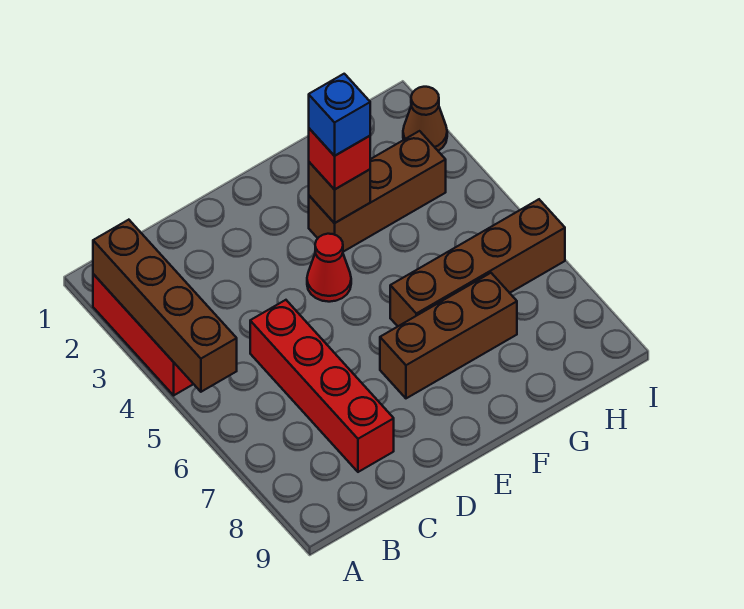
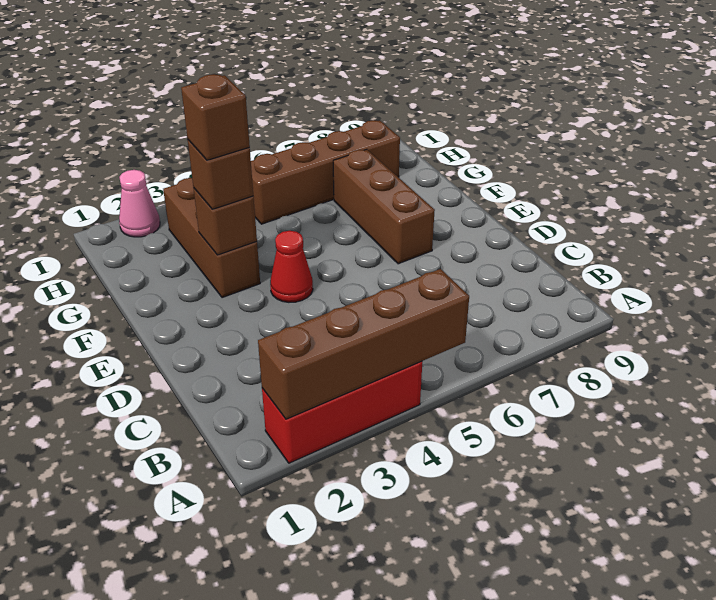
red brick C5:C8 level 1 -> none
red brick F3 level 3 -> brown brick F3 level 3
blue brick F3 level 4 -> brown brick F3 level 4
brown brick F6:I6 level 1 -> brown brick H5:H8 level 1
brown cone I2 level 1 -> pink cone I2 level 1

